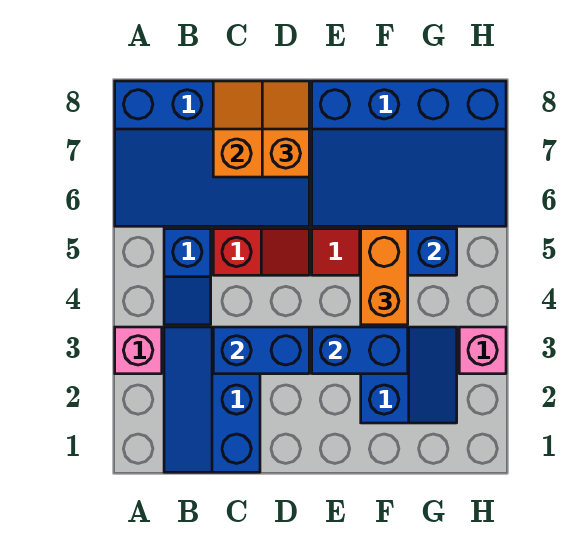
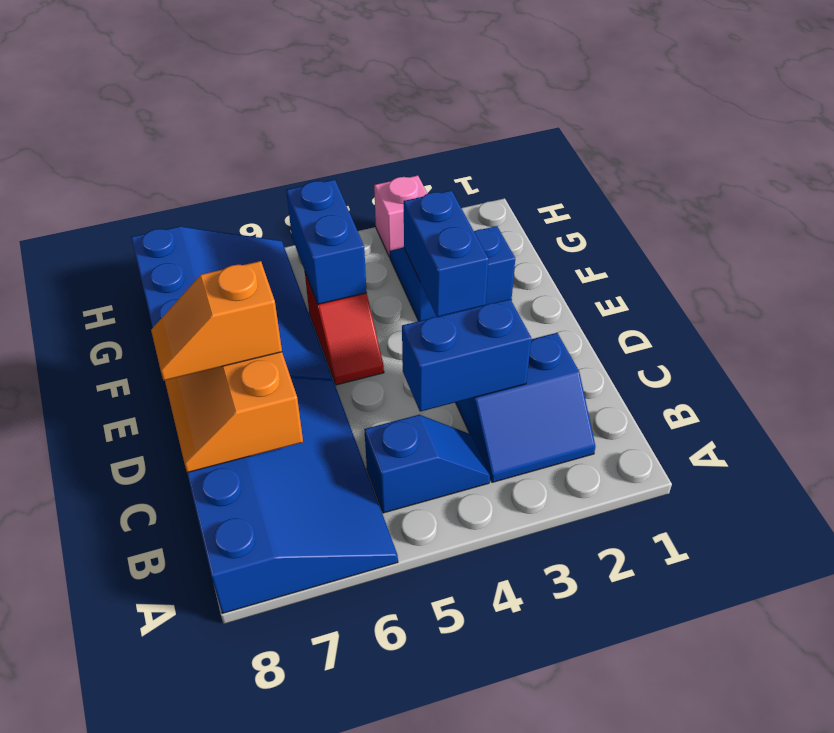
pink brick A3 level 1 -> none
blue slope B1:C3 level 1 top C -> blue slope B2:C3 level 1 top C
blue brick C3:D3 level 2 -> blue brick C3:C4 level 2
red slope C5:D5 level 1 top C -> none
orange brick F4:F5 level 3 -> none

